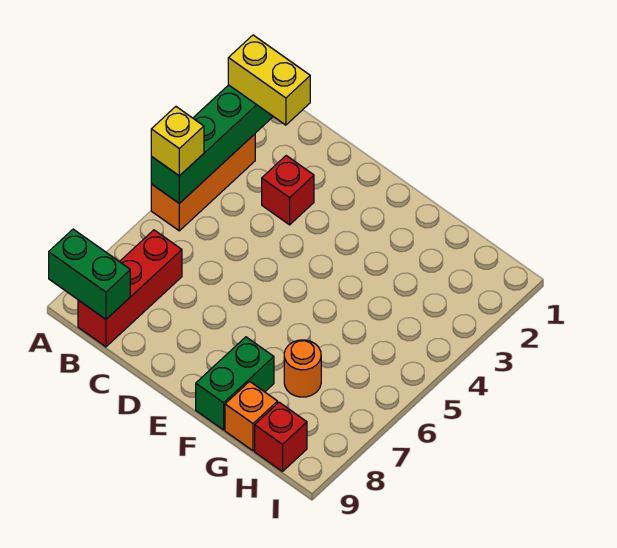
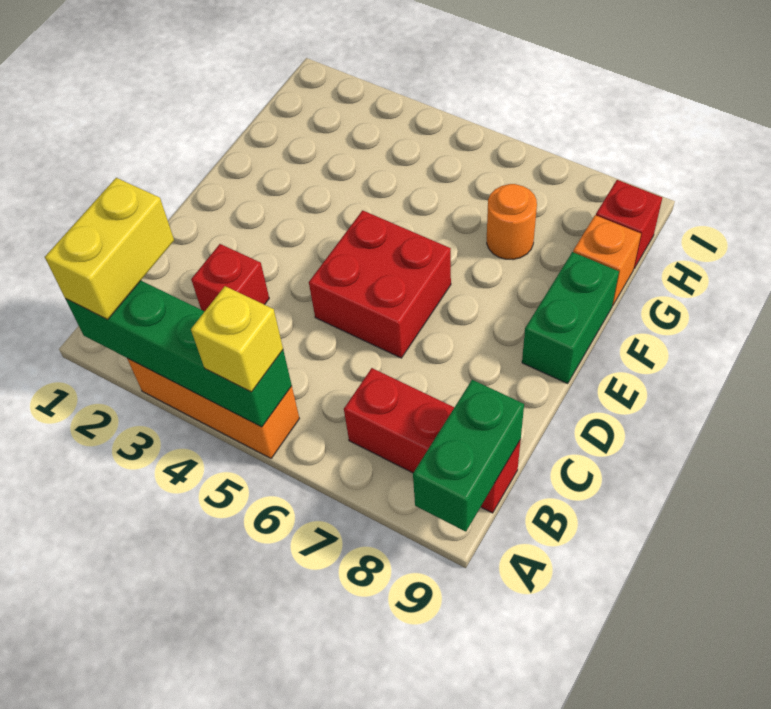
none -> red brick D5:E6 level 1
green brick F8:F9 level 1 -> green brick E9:F9 level 1

